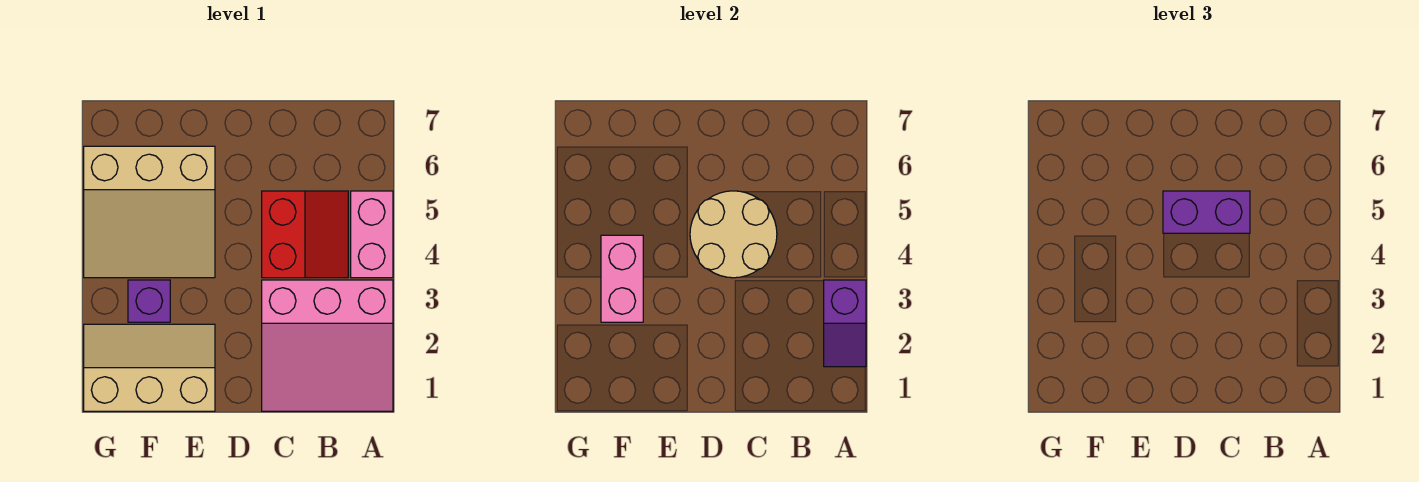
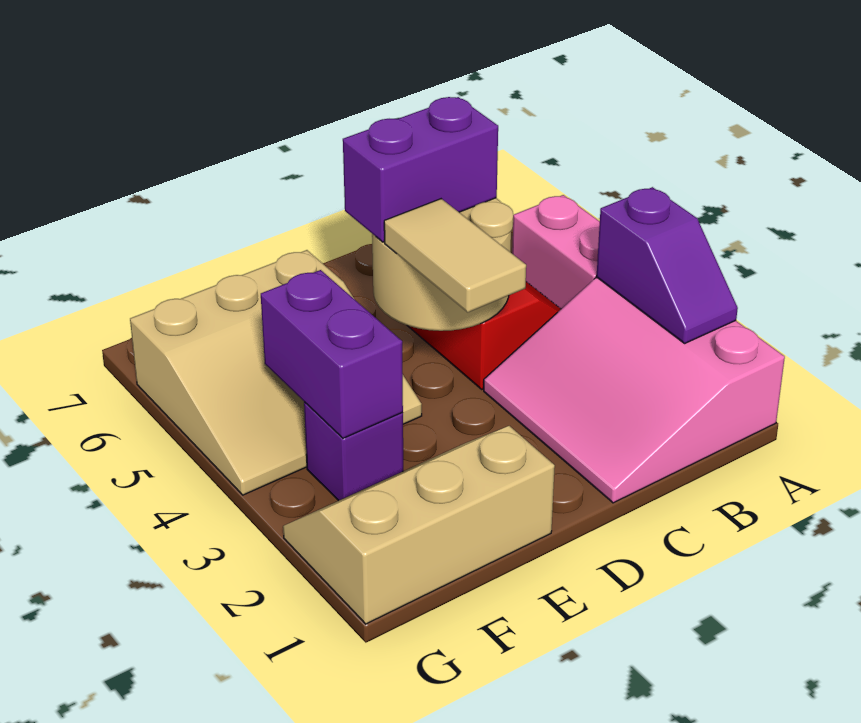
pink slope A1:C3 level 1 top 3 -> pink slope A1:C3 level 1 top A
none -> tan tile D3:D4 level 3
pink brick F3:F4 level 2 -> purple brick F3:F4 level 2

